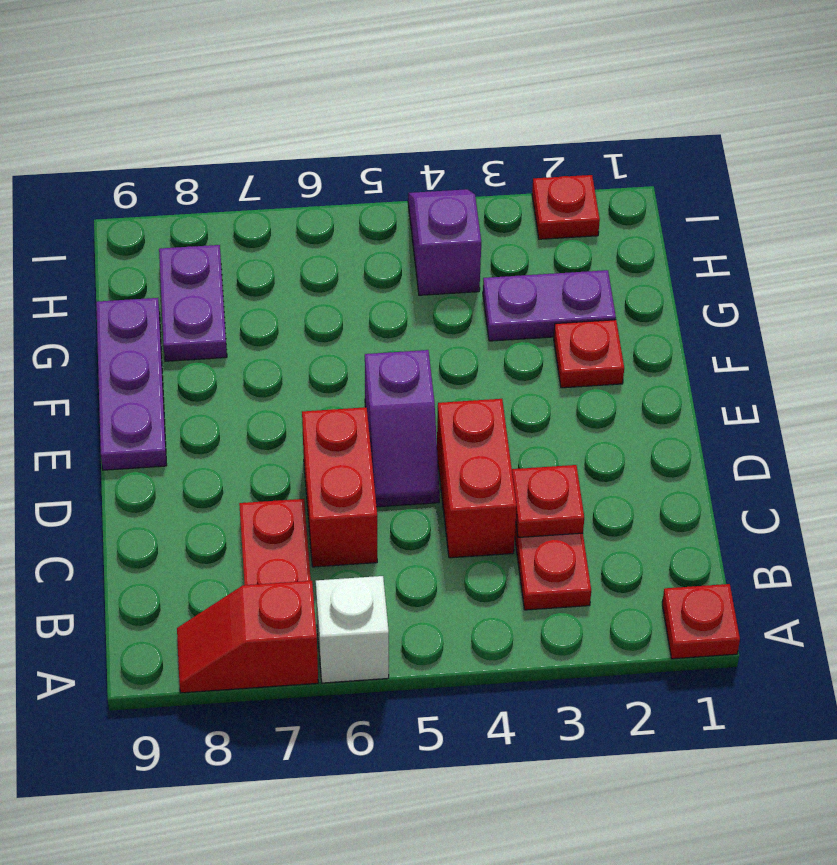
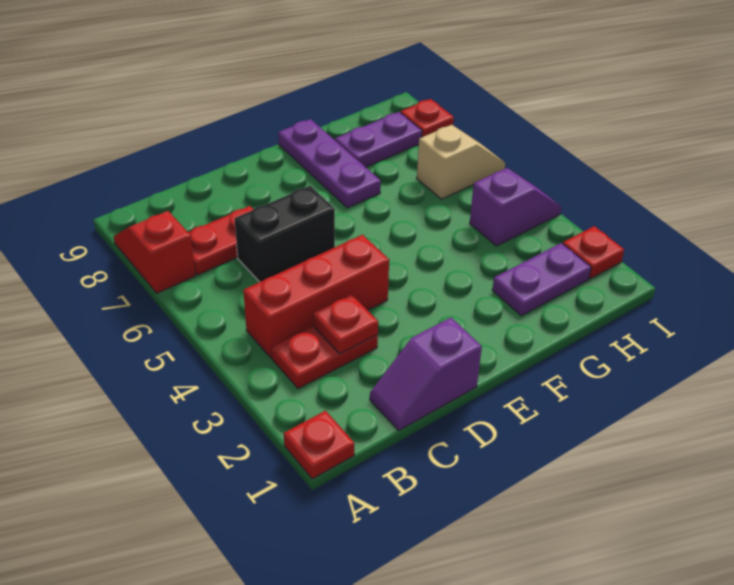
white brick A6 level 1 -> none
red brick C4:D4 level 1 -> red brick B4:D4 level 1
red brick C6:D6 level 1 -> black brick C6:D6 level 1
purple slope D5:E5 level 1 top E -> purple slope C1:D1 level 1 top D
purple plate E9:G9 level 1 -> purple plate F7:F9 level 1
red plate F2 level 1 -> red plate I8 level 1
purple plate G2:G3 level 1 -> purple plate G2:H2 level 1
none -> tan slope H6:I6 level 1 top H

